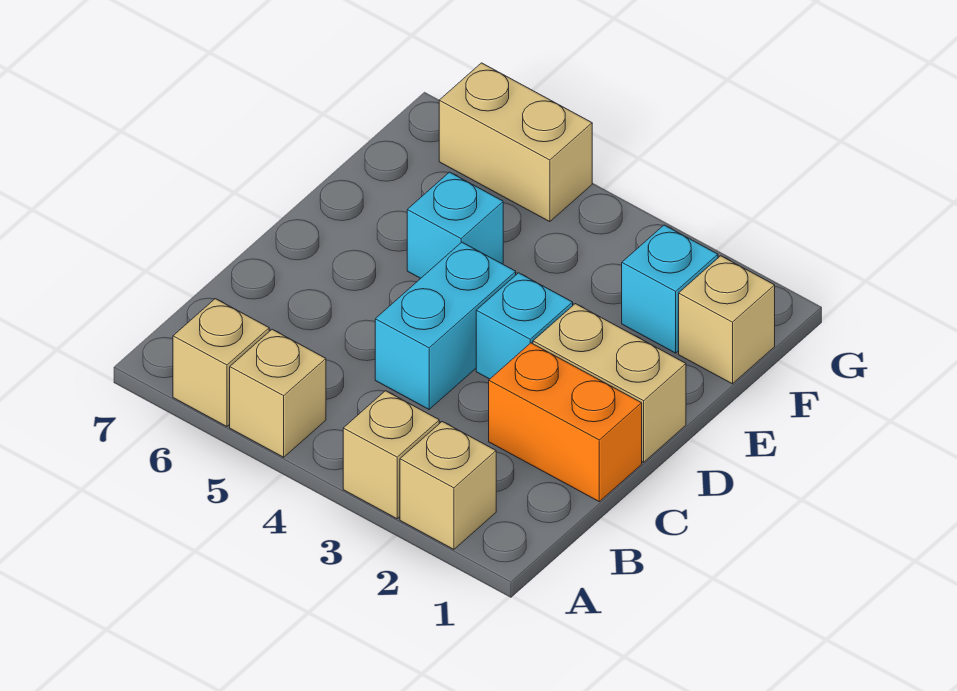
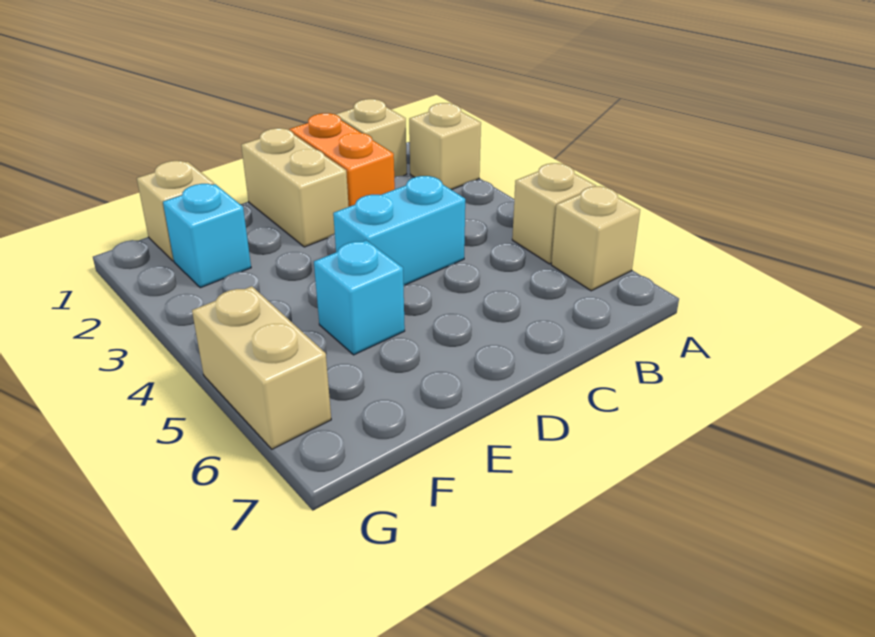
tan brick A3 level 1 -> tan brick B1 level 1
cyan brick D3 level 1 -> none

